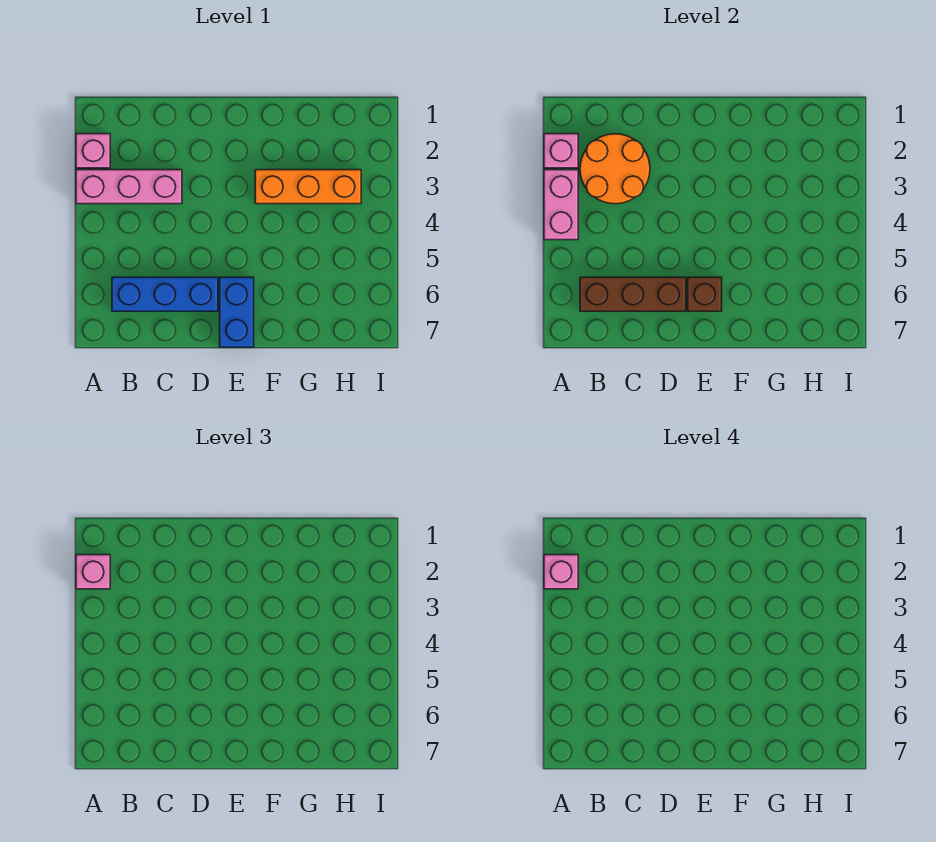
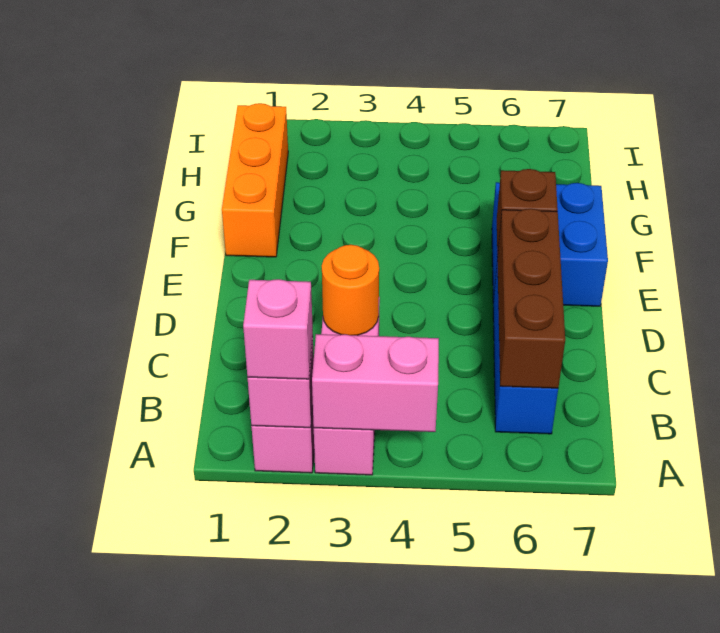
pink brick A2 level 4 -> none
orange round brick B2:C3 level 2 -> orange round brick C3 level 2
blue brick E6:E7 level 1 -> blue brick E6:F7 level 1
orange brick F3:H3 level 1 -> orange brick F1:H1 level 1

